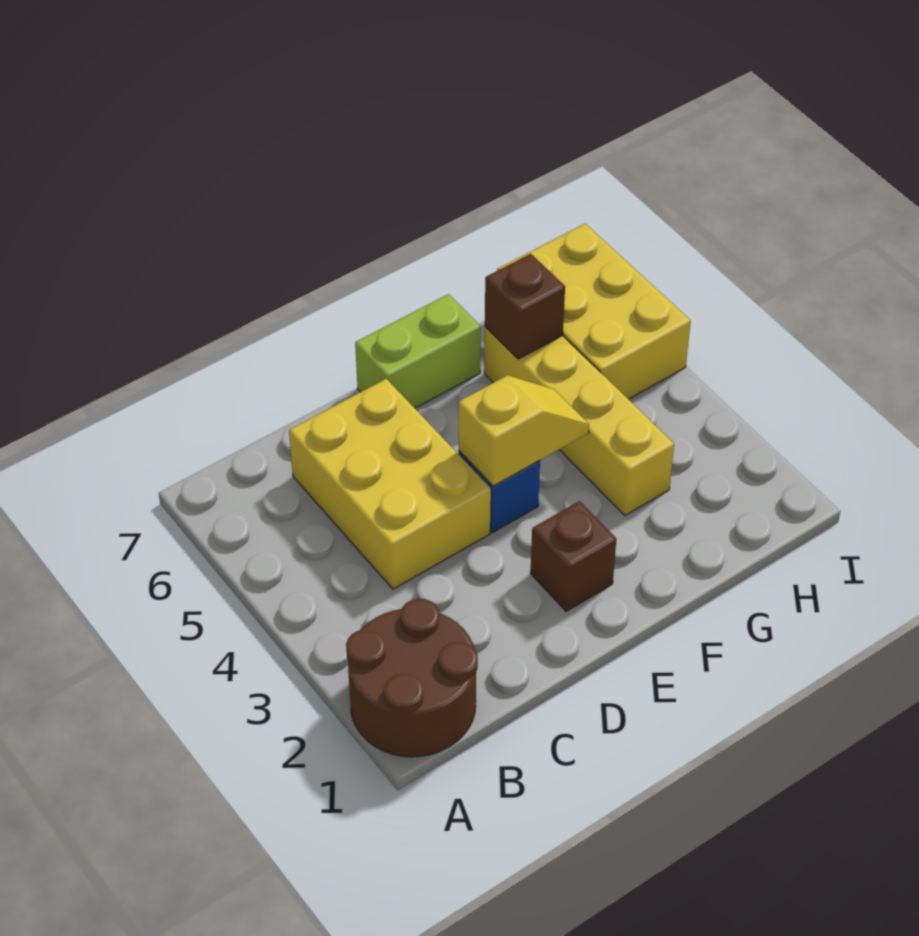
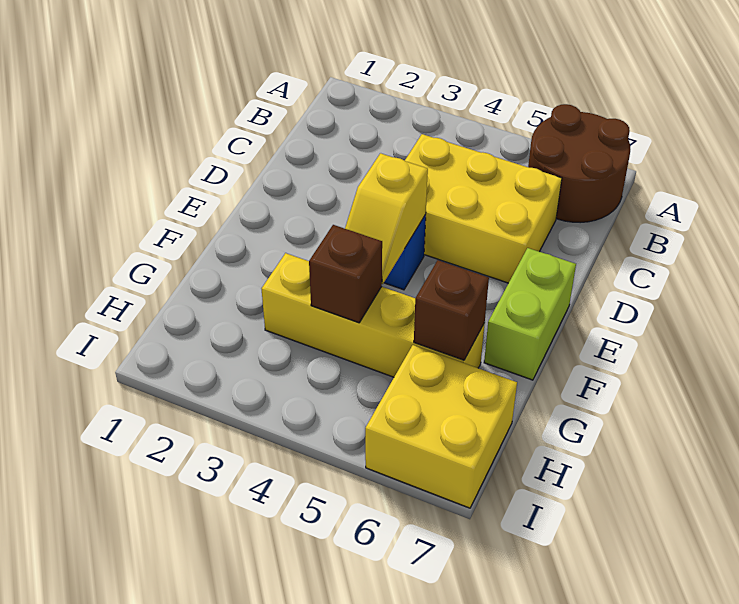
brown round brick A1:B2 level 1 -> brown round brick A6:B7 level 1
brown brick E2 level 1 -> brown brick G4 level 2
yellow brick H5:I7 level 1 -> yellow brick H6:I7 level 1

